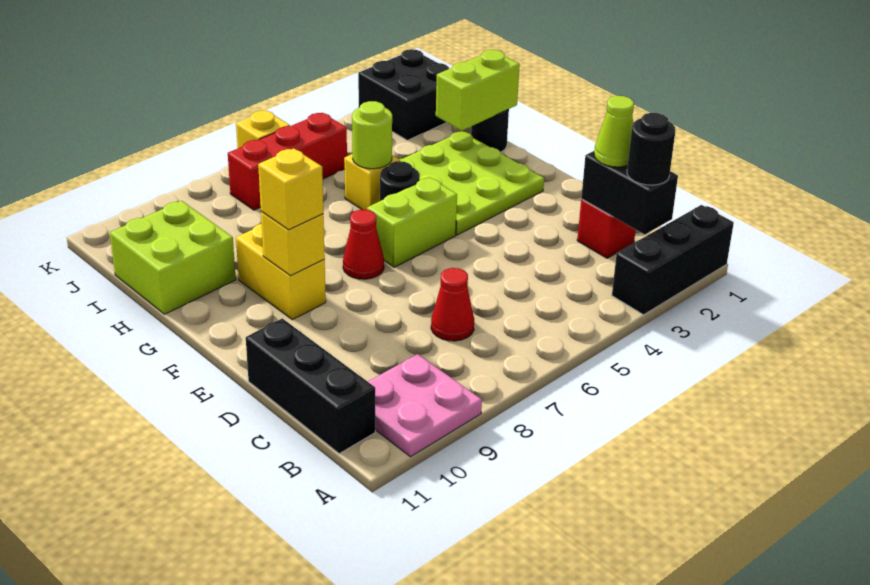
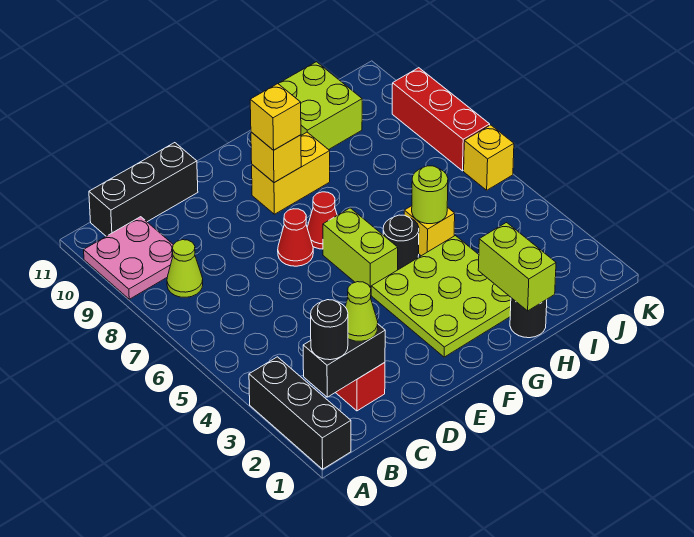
none -> lime cone B8 level 1
red cone C7 level 1 -> red cone E7 level 1
black brick J1:K2 level 1 -> none
red brick J5:J7 level 1 -> red brick K7:K9 level 1

